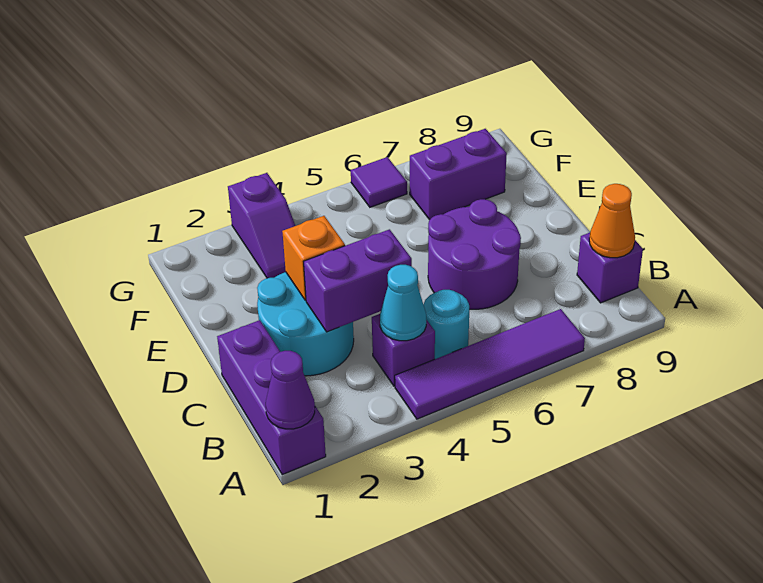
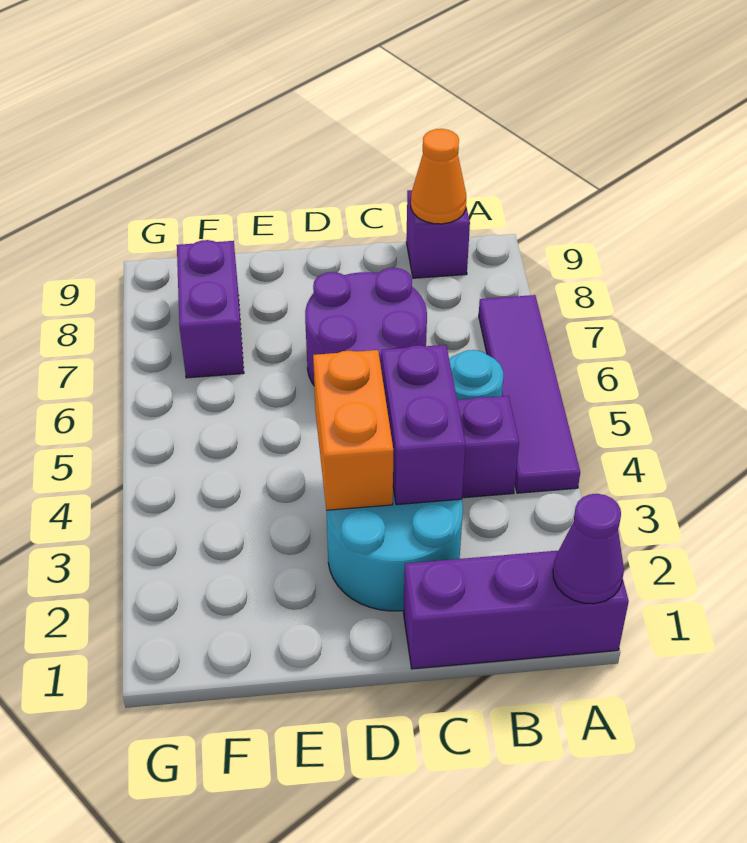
cyan cone B4 level 2 -> none
orange brick D3 level 2 -> orange brick D3:D4 level 2
purple slope F3:G3 level 1 top G -> none
purple tile G6 level 1 -> none

